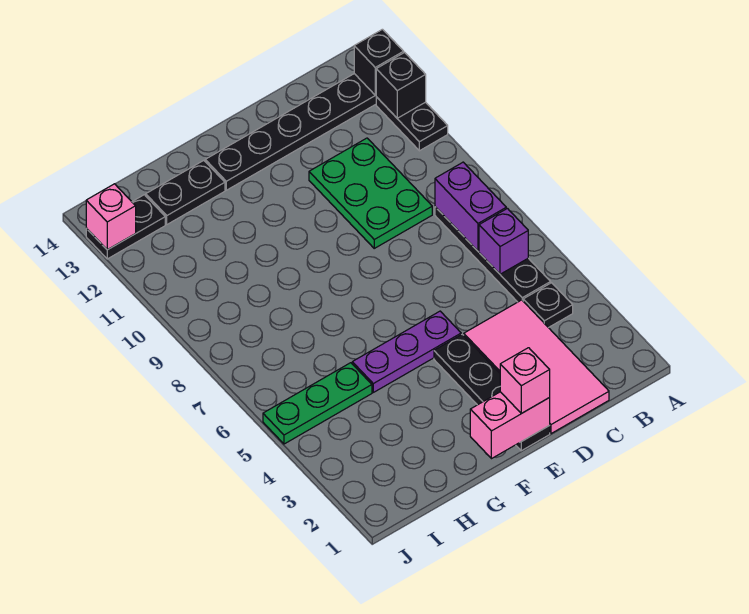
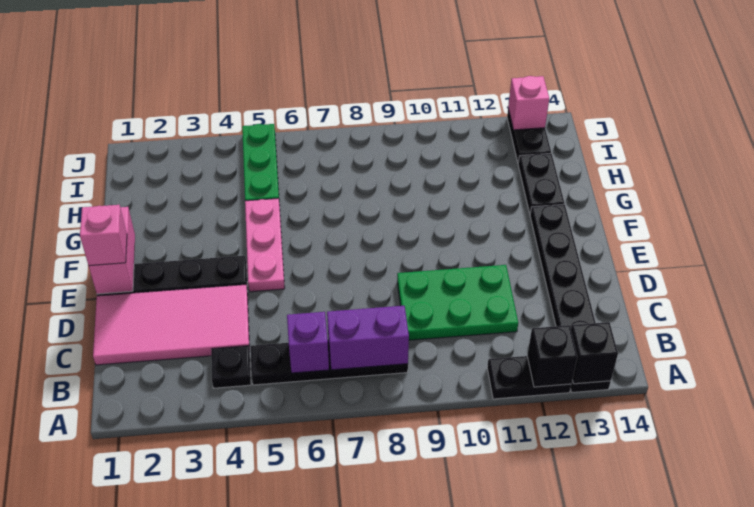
purple plate E5:G5 level 1 -> pink plate E5:G5 level 1

